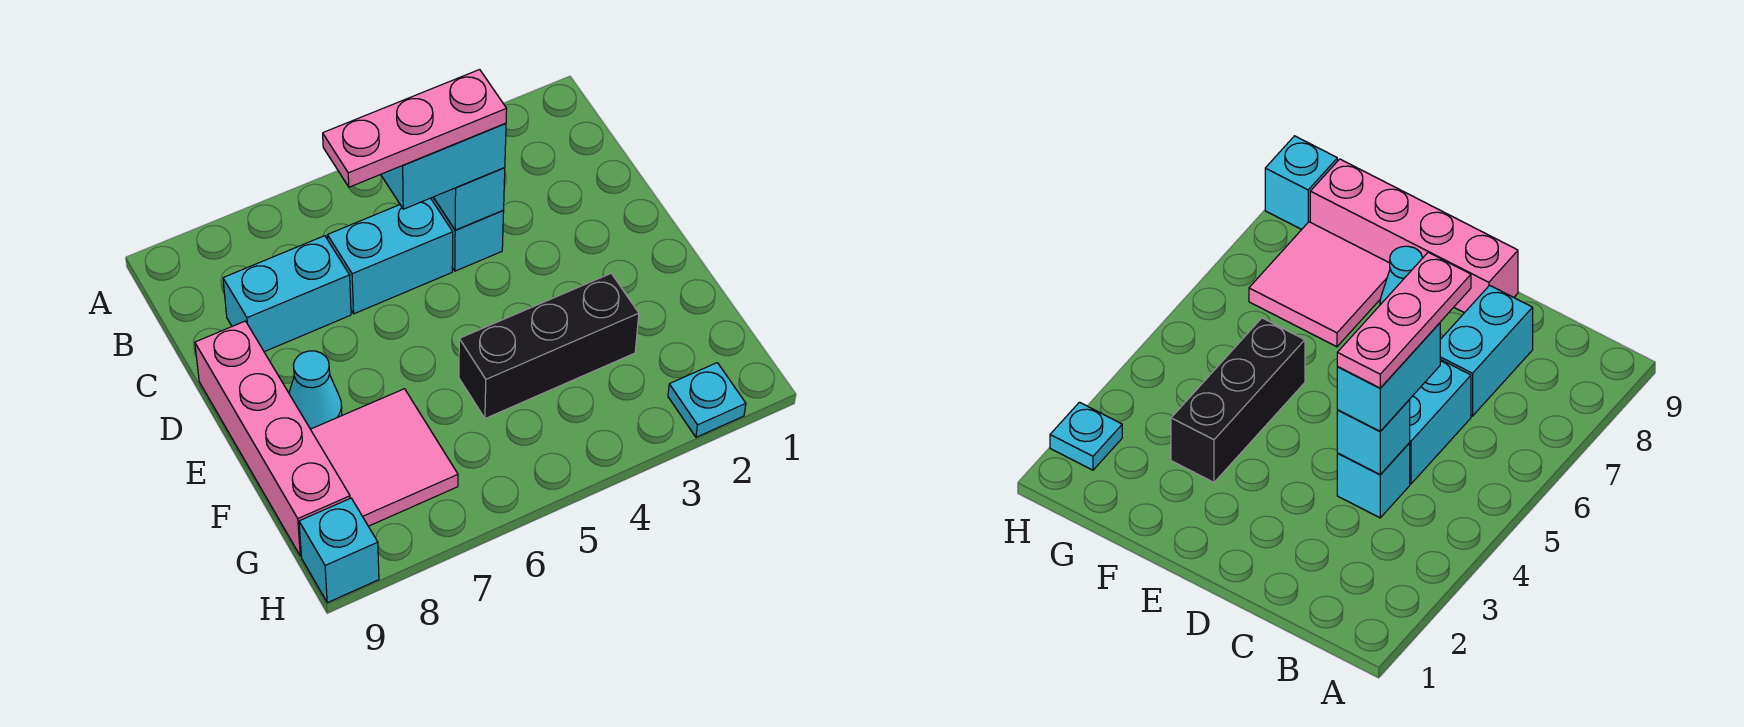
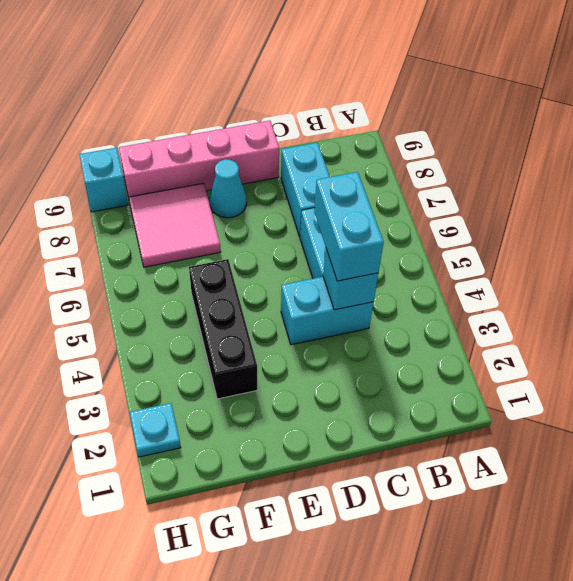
cyan brick C4 level 1 -> cyan brick C4:D4 level 1
pink plate C4:C6 level 4 -> none

